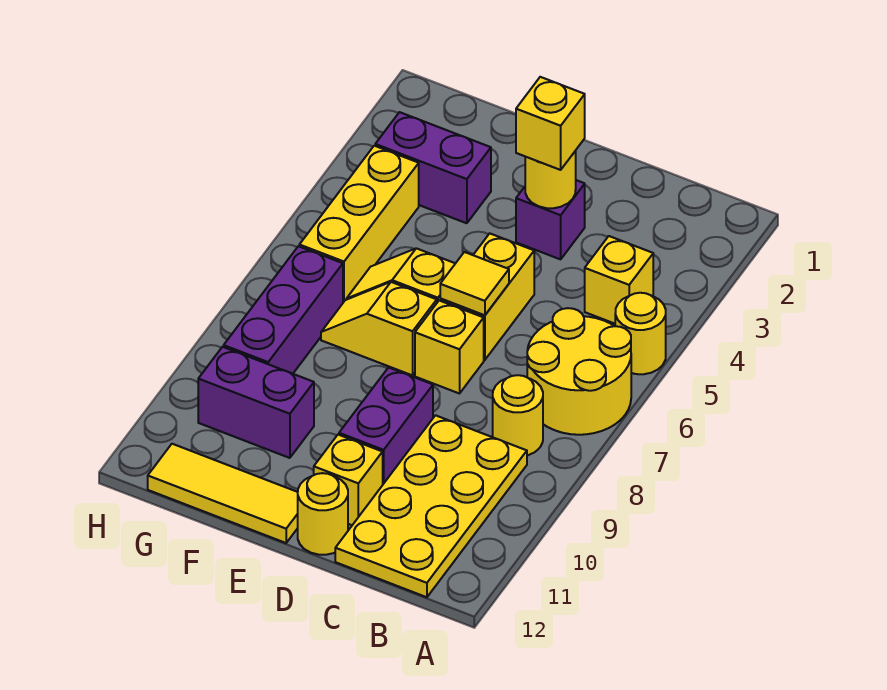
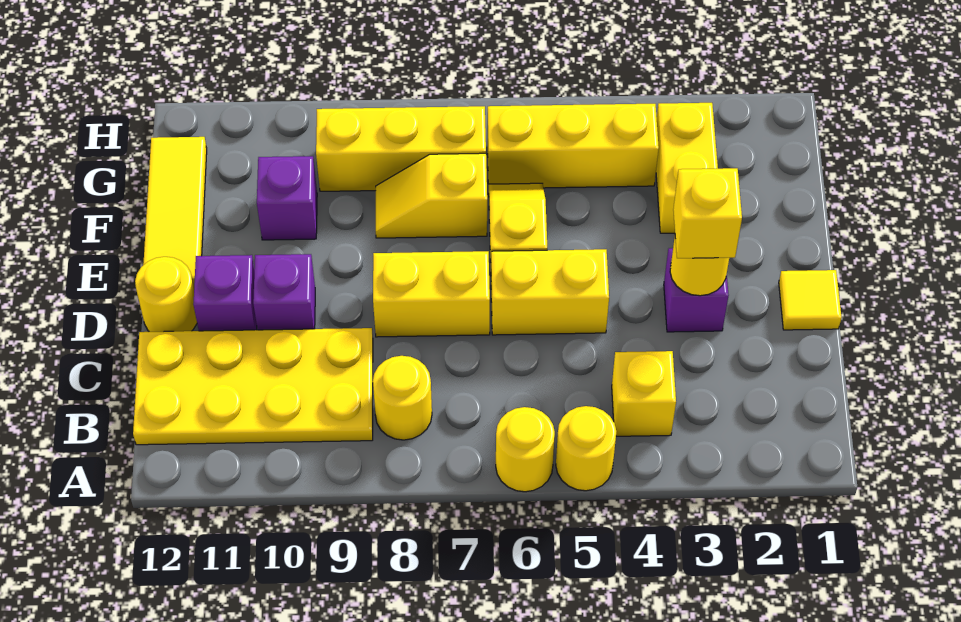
yellow round brick A6:B7 level 1 -> yellow round brick A6 level 1
yellow tile D6 level 2 -> yellow tile D1 level 1
yellow brick D7 level 1 -> yellow brick D7:D8 level 1
purple brick D9:D10 level 1 -> purple brick D10 level 1
yellow brick D11 level 1 -> purple brick D11 level 1
yellow slope E7:F7 level 1 top E -> yellow slope F7:F8 level 1 top 7
purple brick F3:G3 level 1 -> yellow brick F3:G3 level 1
purple brick F10:G10 level 1 -> purple brick F10 level 1
purple brick G7:G9 level 1 -> yellow brick G7:G9 level 1

